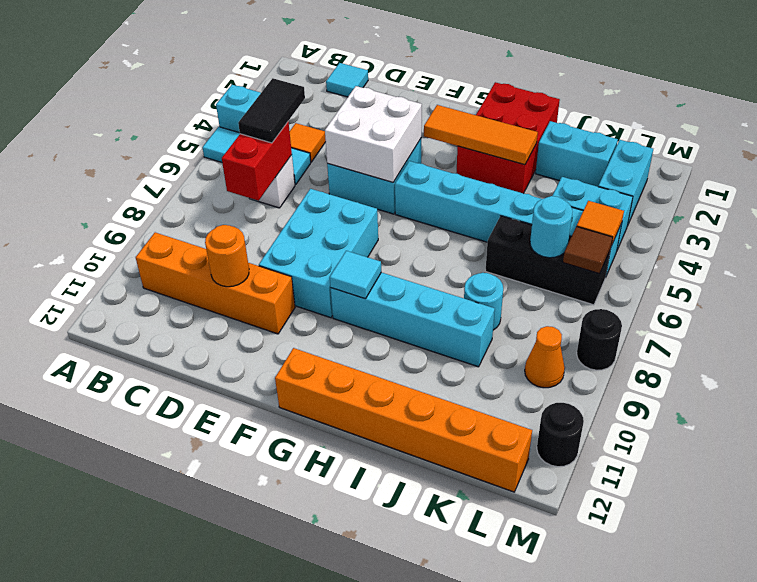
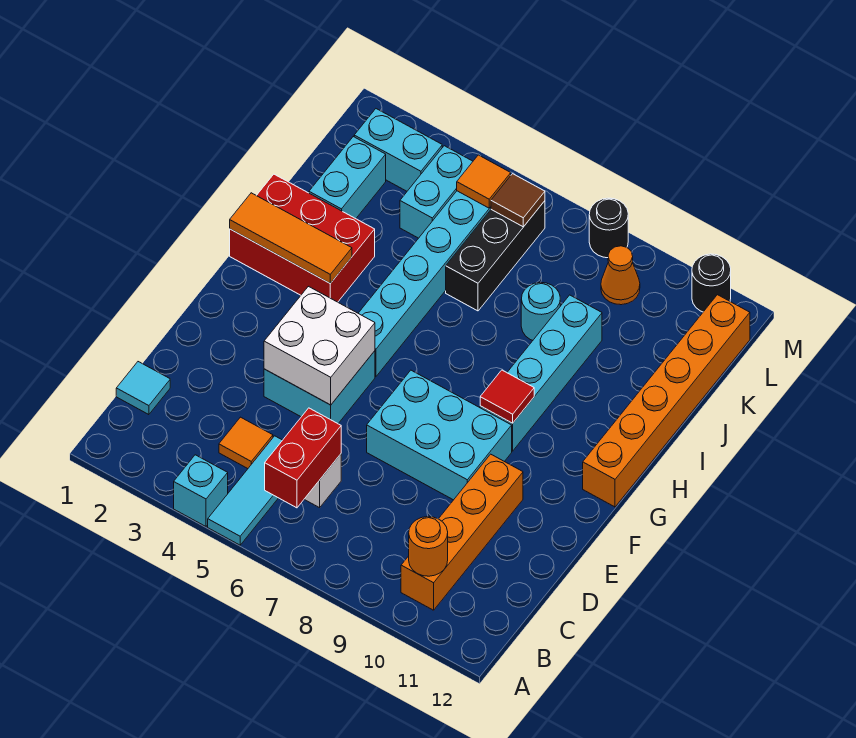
black tile C5:C6 level 3 -> none
red brick C6:C7 level 2 -> red brick B6:C6 level 2
orange round brick D10 level 2 -> orange round brick B10 level 2
orange tile G3:I3 level 2 -> orange tile H1:H3 level 2
cyan tile G9 level 2 -> red tile G9 level 2
cyan round brick K6 level 2 -> none

